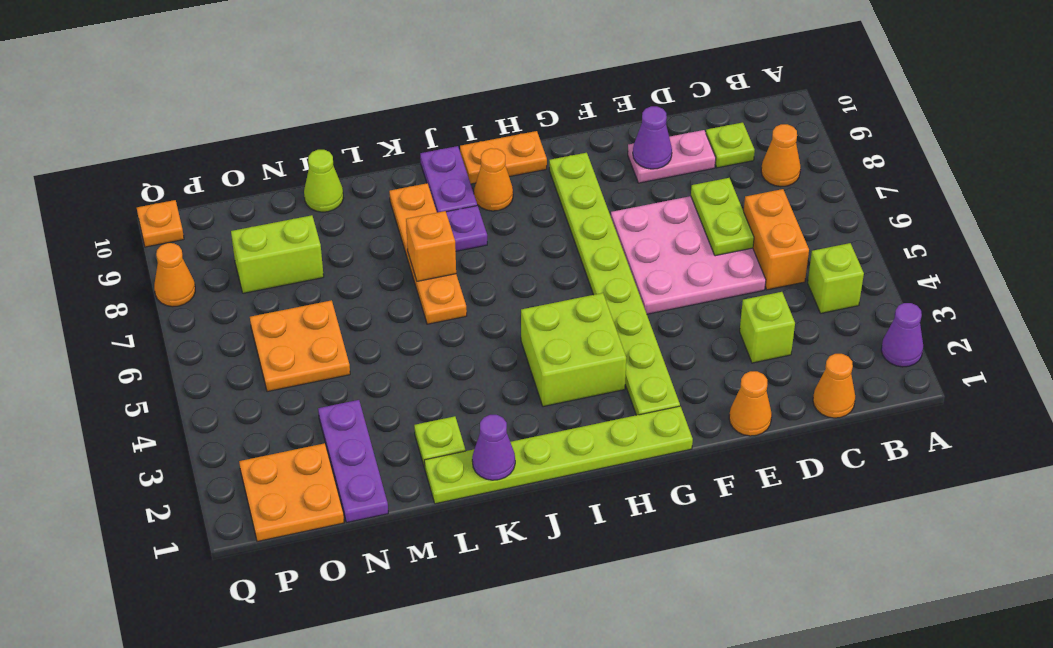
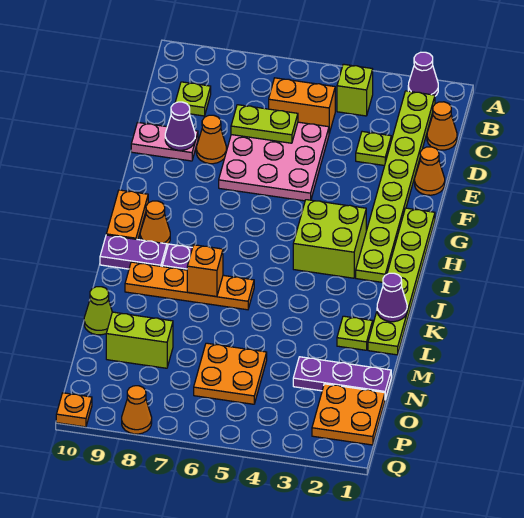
orange cone B8 level 1 -> orange cone E8 level 1
lime brick D3 level 1 -> lime plate D3 level 1
pink plate D9:E9 level 1 -> pink plate E9:E10 level 1
lime plate G2:G9 level 1 -> lime plate B2:I2 level 1
lime brick N8:O8 level 1 -> lime brick N8:N9 level 1

